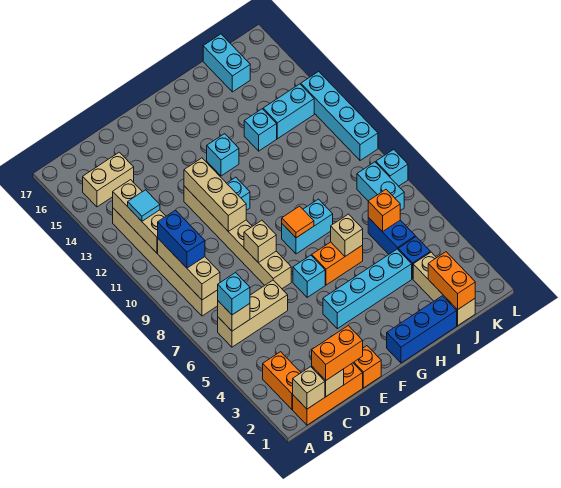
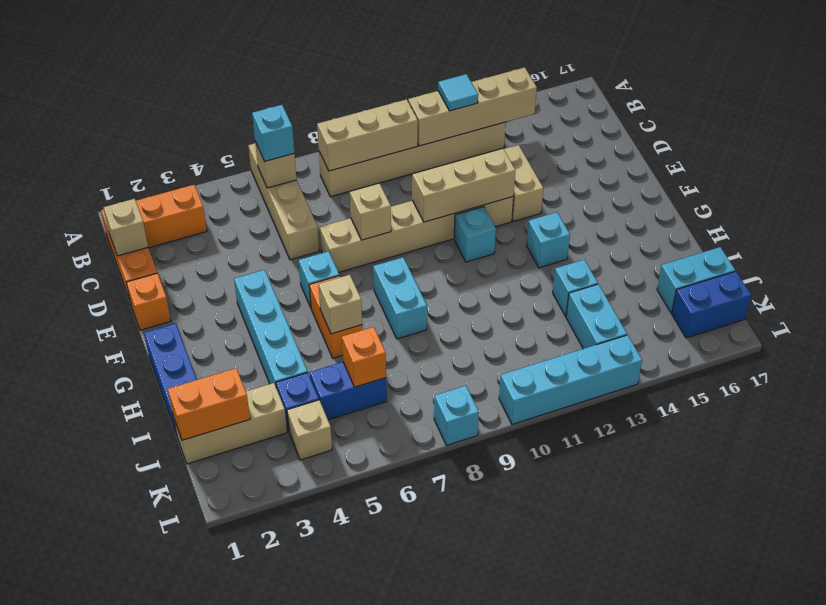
tan brick B1 level 2 -> tan brick K4 level 1
tan brick B6:D6 level 1 -> tan brick A6:D6 level 1
blue brick B9:B10 level 3 -> blue brick K16:K17 level 1
tan brick B11:B13 level 2 -> tan brick B11:B14 level 2
tan brick B15:C15 level 1 -> tan brick D13:E13 level 1
orange brick C1:D1 level 3 -> none
orange tile G8 level 2 -> none
cyan brick K7:K8 level 1 -> none

